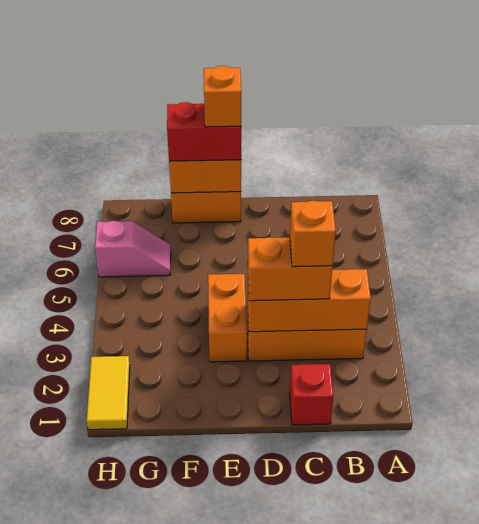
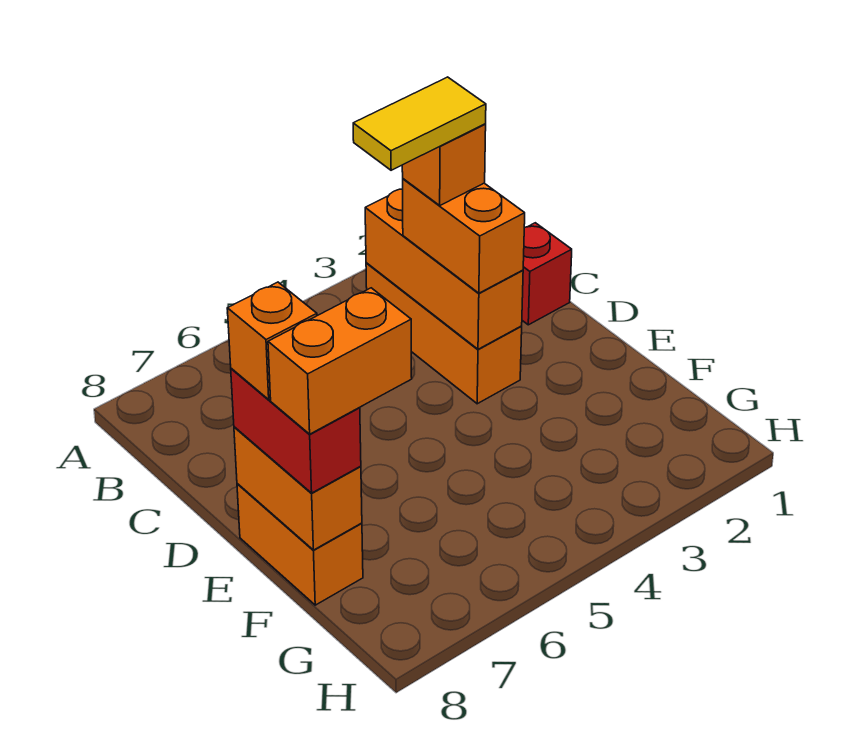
orange brick E3:E4 level 1 -> orange brick F7:F8 level 4
pink slope G6:H6 level 1 top H -> none
yellow tile H1:H2 level 1 -> yellow tile C3:C4 level 5

